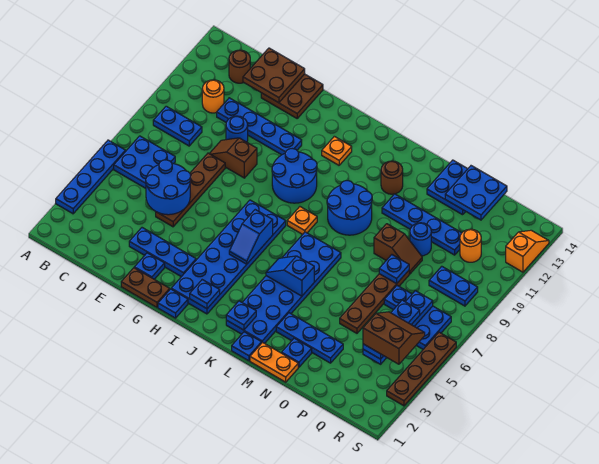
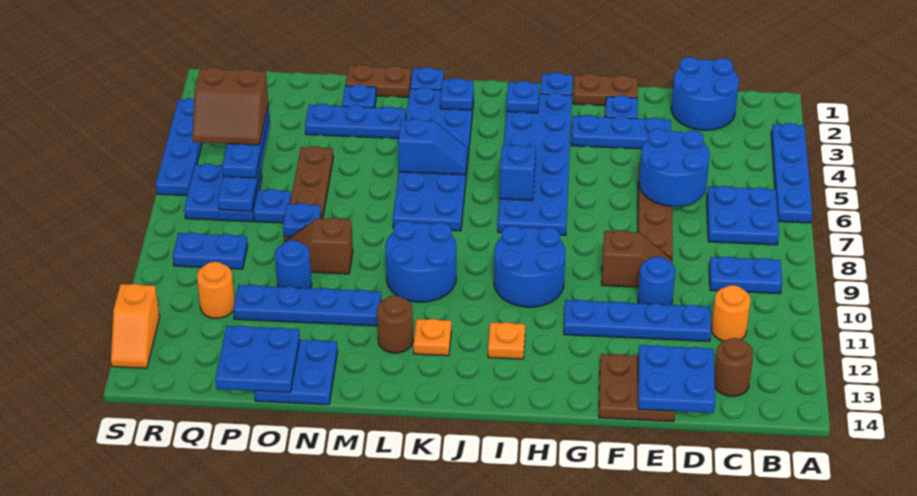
none -> blue round brick C1:D2 level 1
brown plate D13:E14 level 2 -> blue plate D13:E14 level 2
orange plate J8 level 1 -> orange plate K12 level 1
orange plate M1:N1 level 1 -> brown plate M1:N1 level 1
brown plate S3:S6 level 1 -> blue plate S3:S6 level 1

